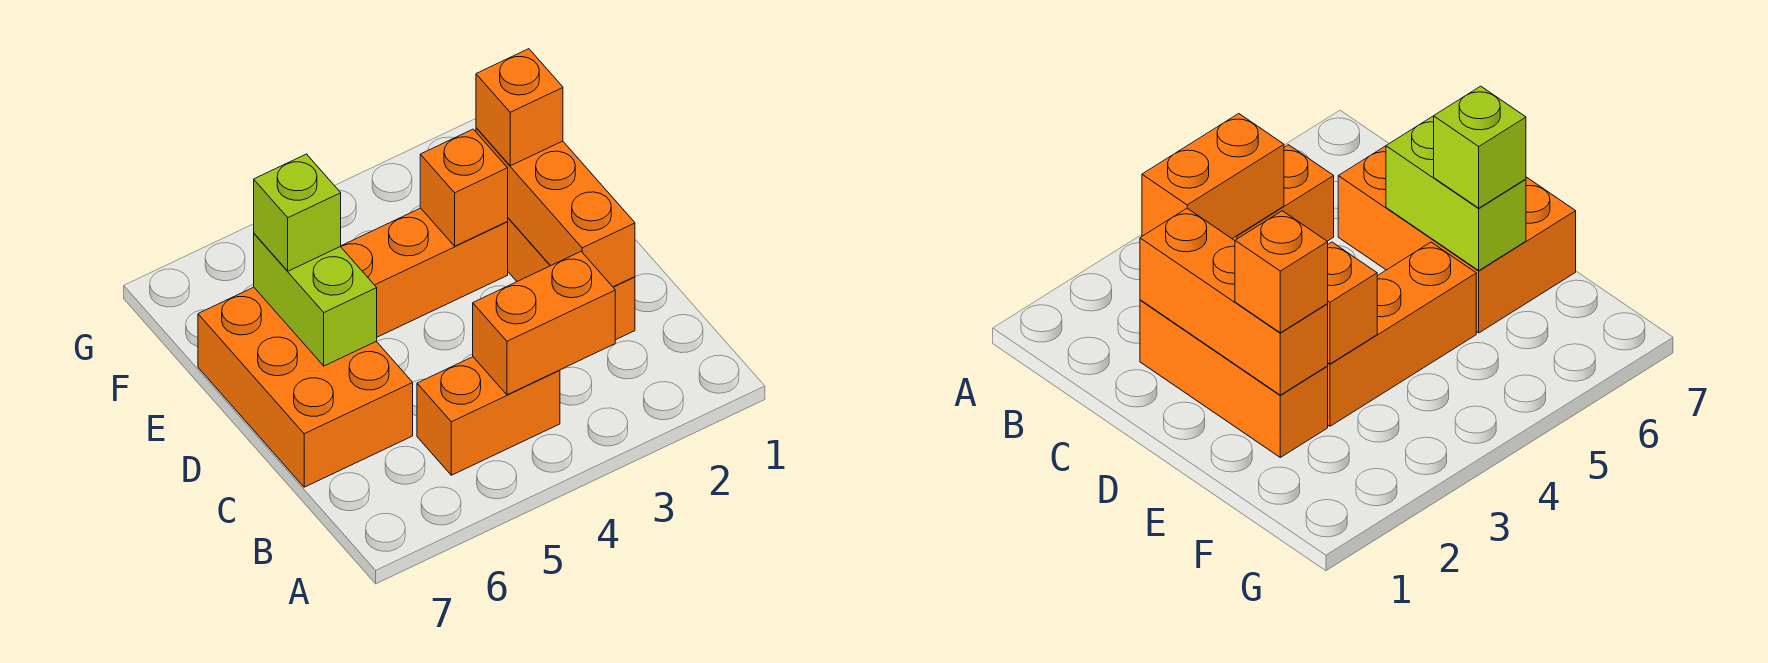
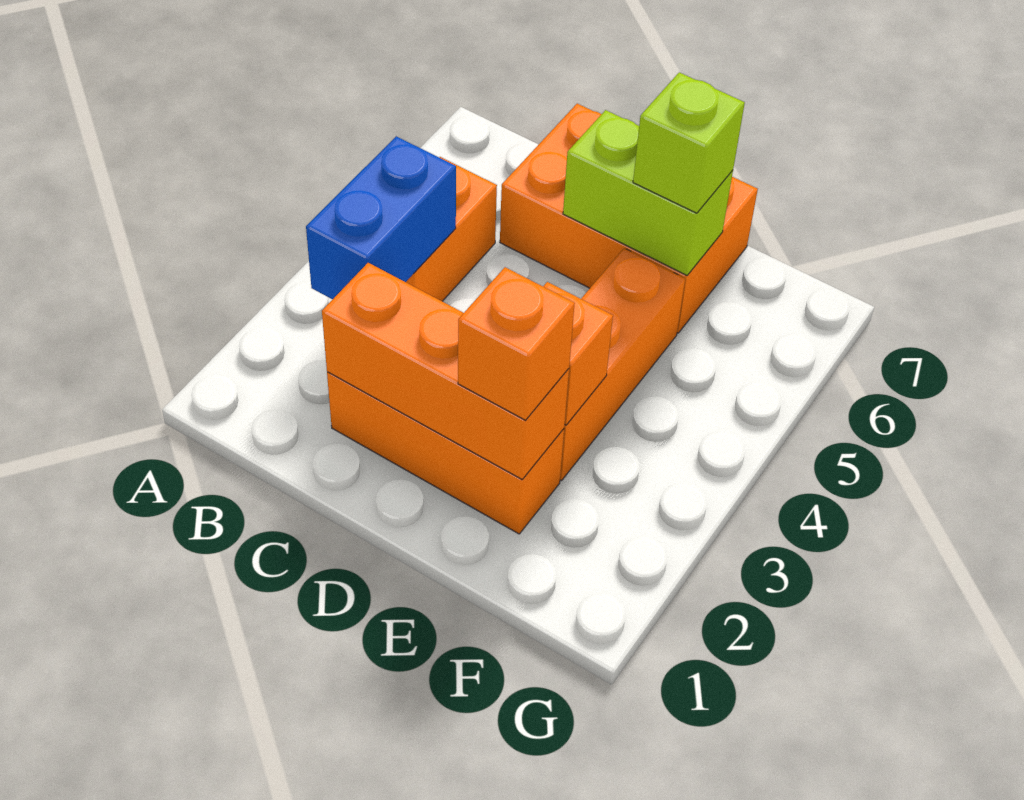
orange brick B3:B4 level 2 -> blue brick B3:B4 level 2

